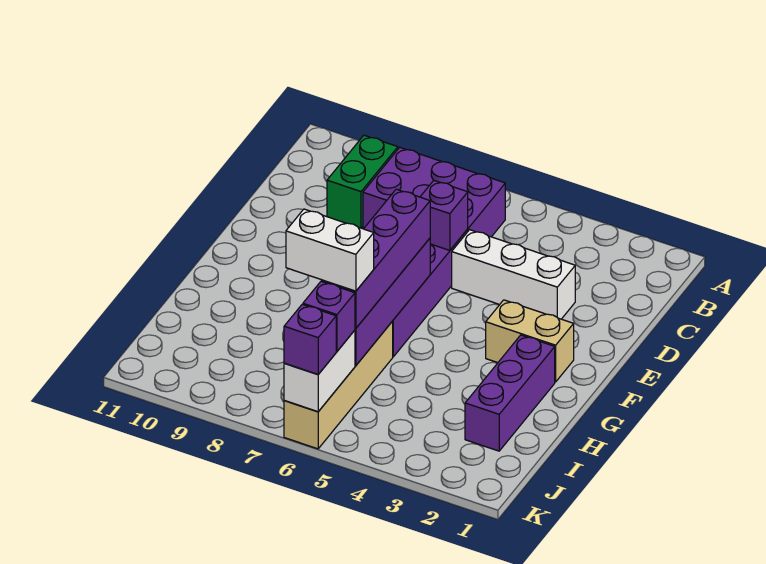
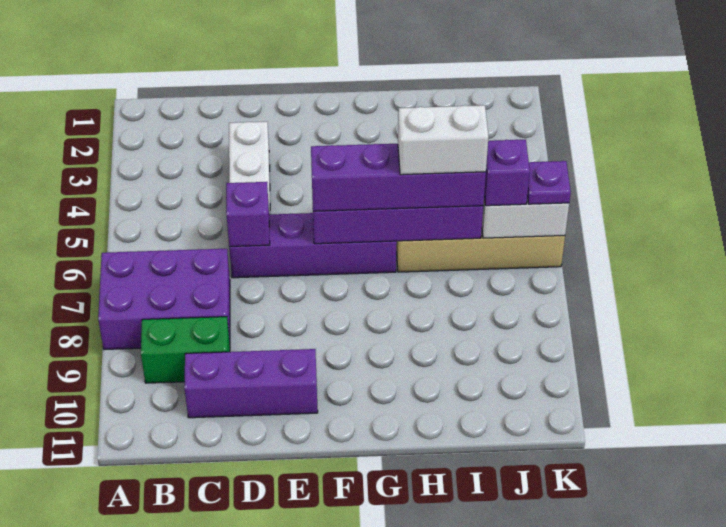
purple brick B6:C8 level 1 -> purple brick A7:C8 level 1
tan brick F2:F3 level 1 -> none
purple brick G2:I2 level 1 -> purple brick C10:E10 level 1
white brick I6:I7 level 4 -> white brick H6:I6 level 4
purple brick K6 level 3 -> purple plate K6 level 3

